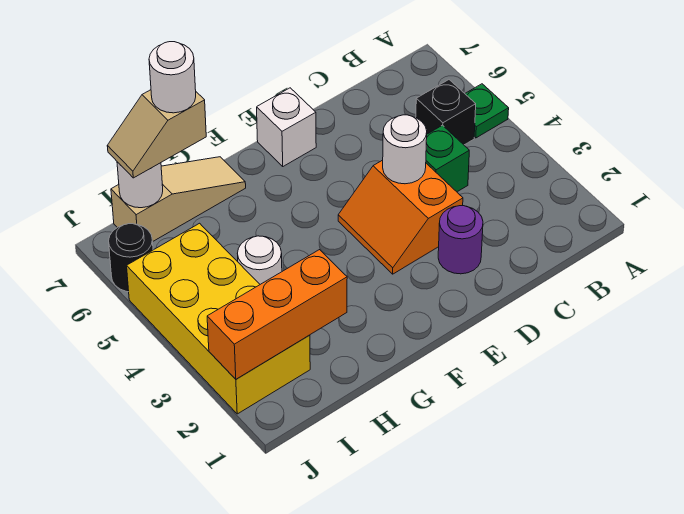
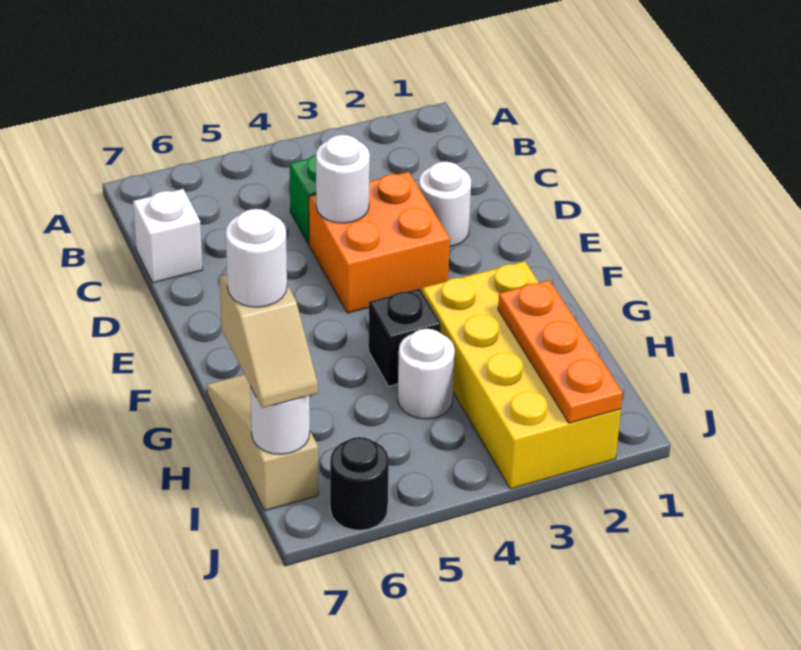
green plate A5 level 1 -> none
black brick B5 level 1 -> black brick G4 level 1
purple round brick D2 level 1 -> white round brick D2 level 1
orange slope D3:E4 level 1 top D -> orange brick D3:E4 level 1
white brick E7 level 1 -> white brick C7 level 1
orange brick H2:J2 level 2 -> orange plate H2:J2 level 2
yellow brick I2:J5 level 1 -> yellow brick G2:J3 level 1

